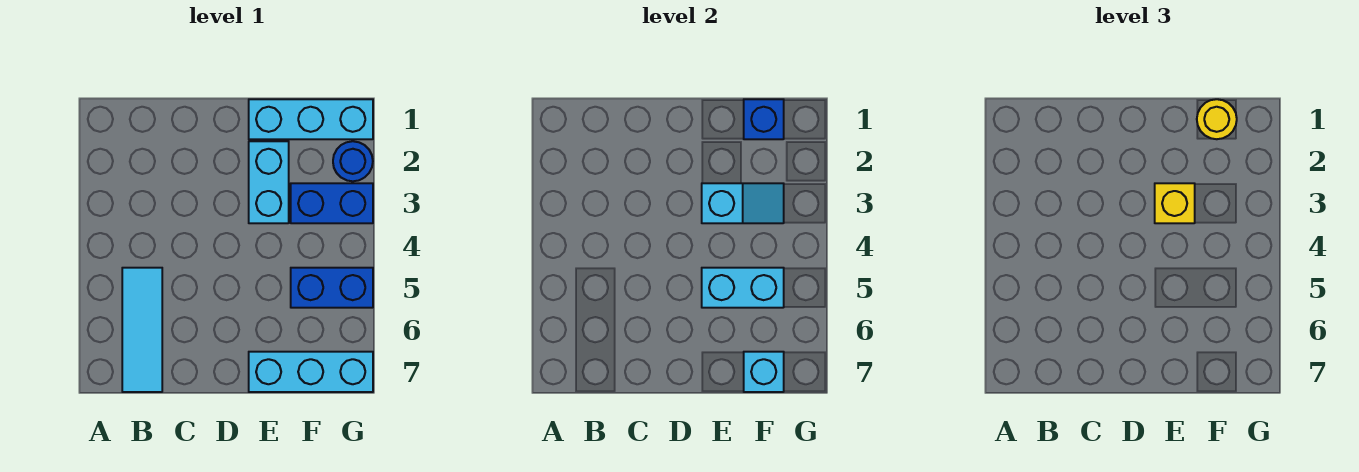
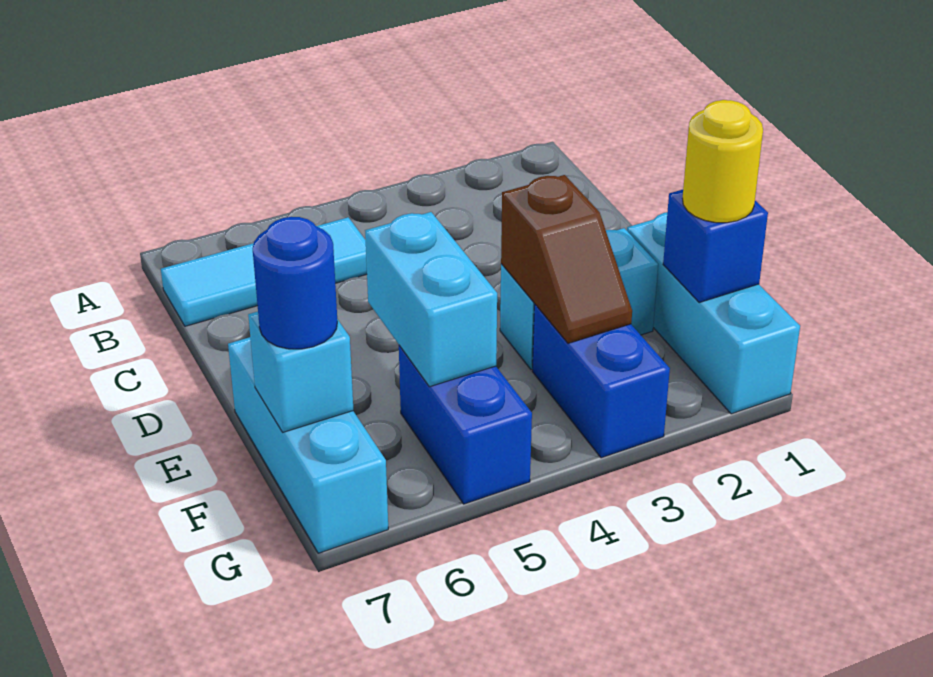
cyan slope E3:F3 level 2 top E -> brown slope E3:F3 level 2 top E
yellow brick E3 level 3 -> none
blue round brick G2 level 1 -> blue round brick F7 level 3

